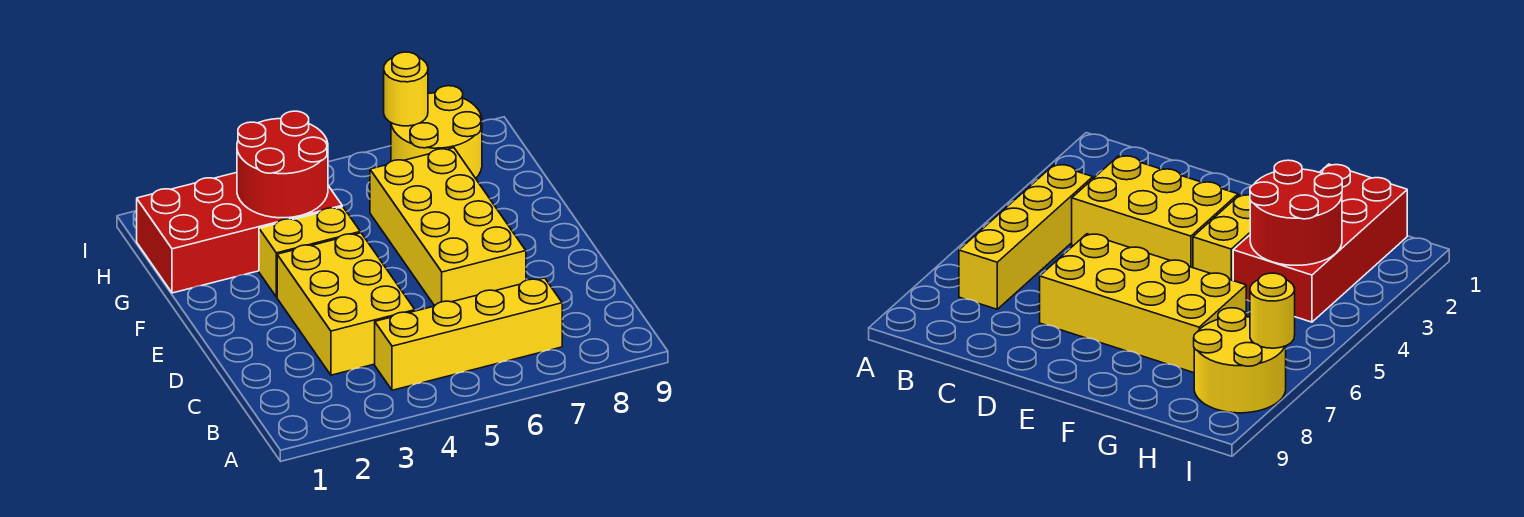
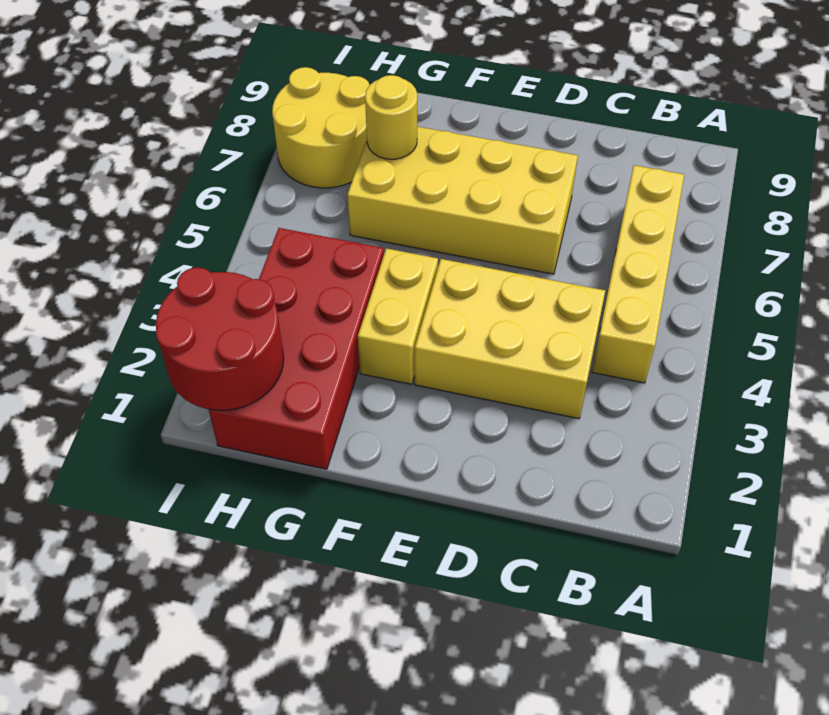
red round brick G3:H4 level 2 -> red round brick H1:I2 level 2
yellow round brick I7 level 2 -> yellow round brick G7 level 2

